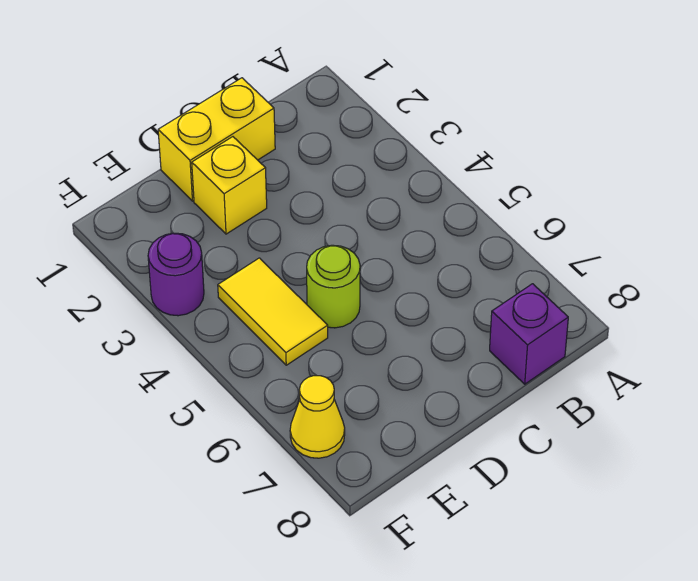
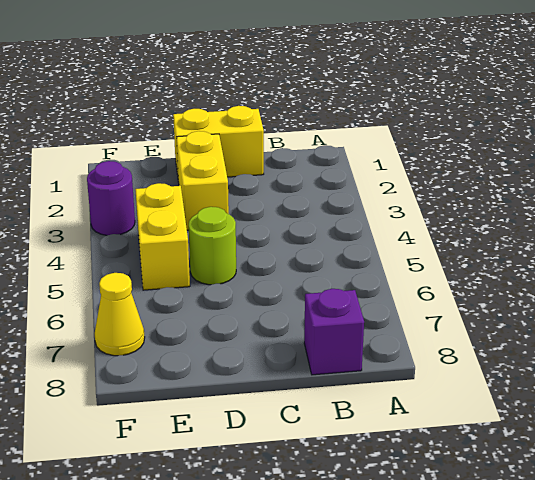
yellow brick D2 level 1 -> yellow brick D2:D3 level 1
yellow tile E4:E5 level 1 -> yellow brick E4:E5 level 1

